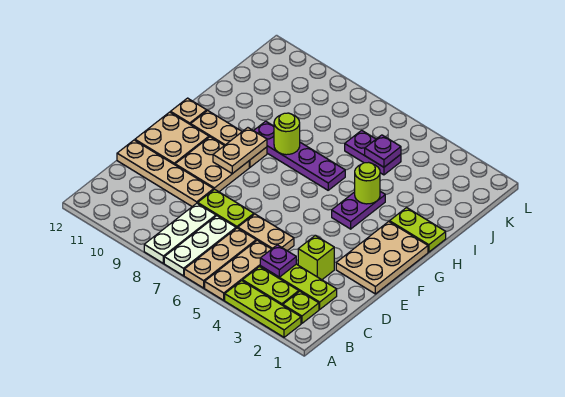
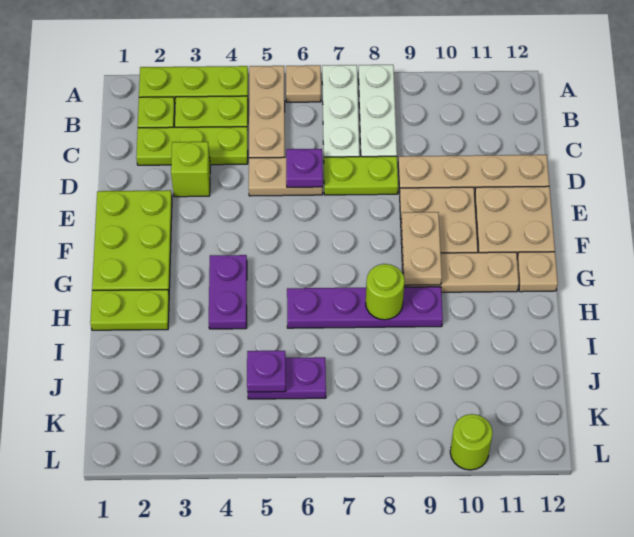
tan plate A6:C6 level 1 -> tan plate A6 level 1
purple plate C4 level 2 -> purple plate D6 level 2
tan plate E1:G2 level 1 -> lime plate E1:G2 level 1
lime round brick H4 level 2 -> lime round brick L10 level 1

